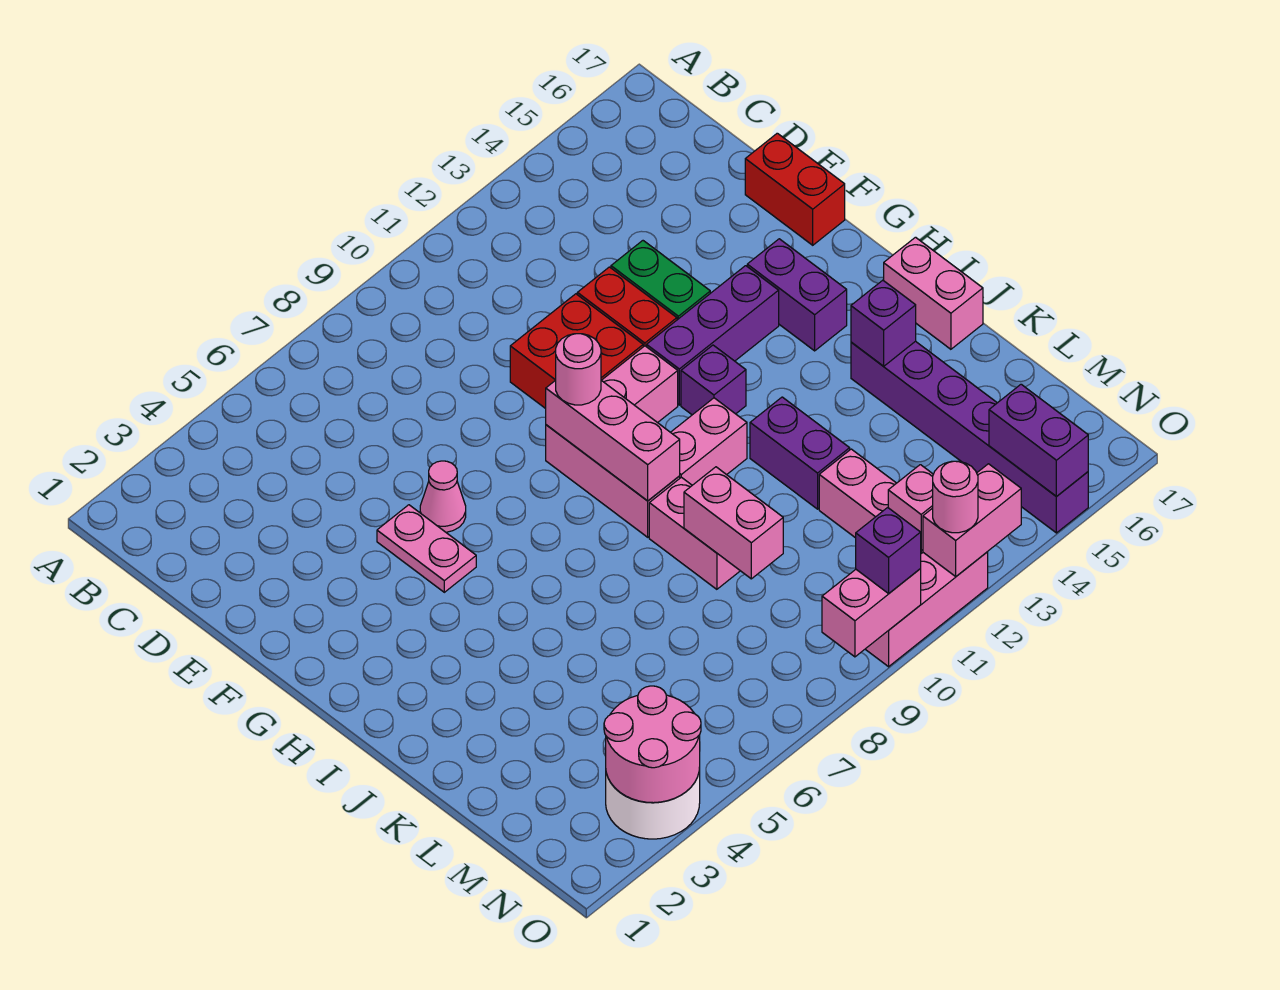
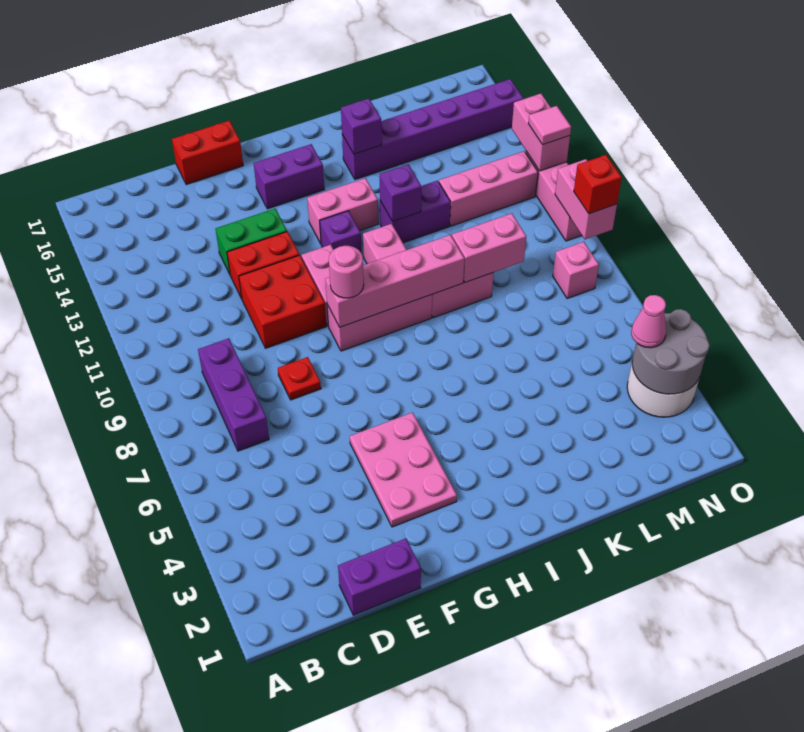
none -> red plate E8 level 1
pink plate F5:G5 level 1 -> pink plate F3:G5 level 1
pink cone F6 level 1 -> pink cone N4 level 3
pink brick G9:I9 level 2 -> pink brick G9:J9 level 2
purple brick G12:G14 level 1 -> purple brick C7:C9 level 1
pink brick I17:J17 level 1 -> pink brick H13:I13 level 1
pink round brick N3:O4 level 2 -> grey round brick N3:O4 level 2
pink brick N12 level 2 -> pink brick N8 level 1
purple brick N15:O15 level 2 -> purple brick D1:E1 level 1
none -> red brick O9 level 3
purple brick O10 level 3 -> purple brick J12 level 2
pink round brick O12 level 3 -> pink tile O12 level 3

